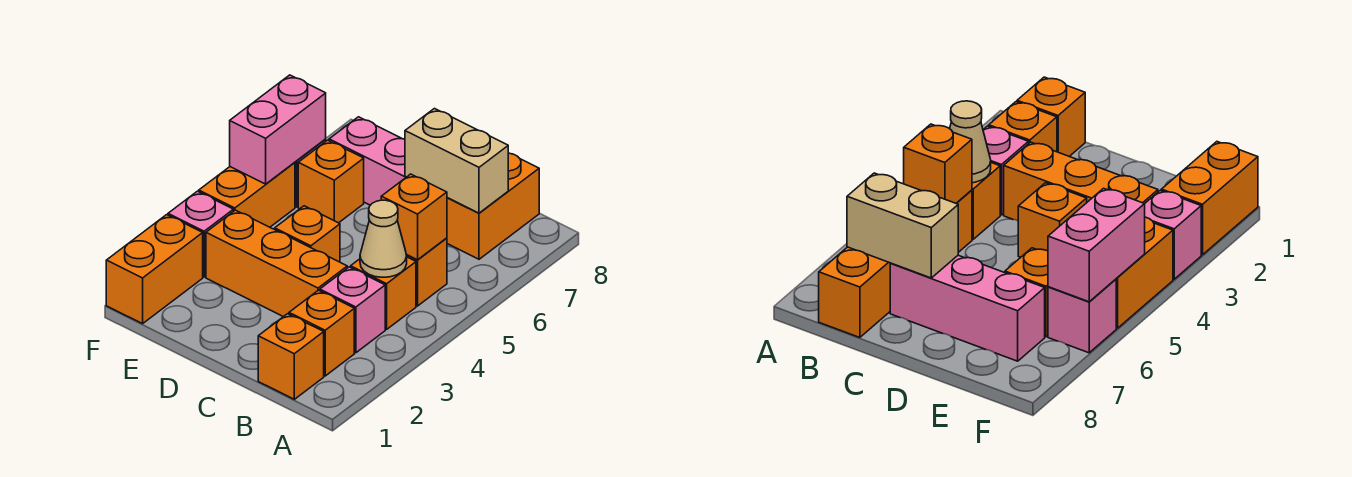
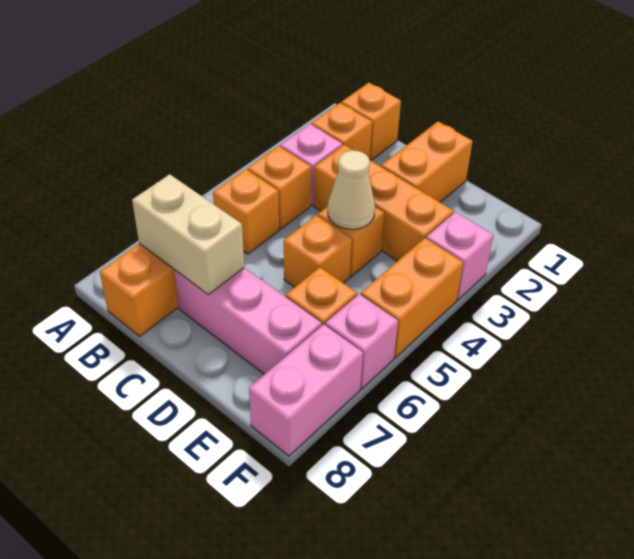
tan cone B4 level 2 -> tan cone D4 level 2
orange brick B5 level 2 -> orange brick D5 level 1
orange brick F1:F2 level 1 -> orange brick D1:D2 level 1
pink brick F5:F6 level 2 -> pink brick F7:F8 level 1

